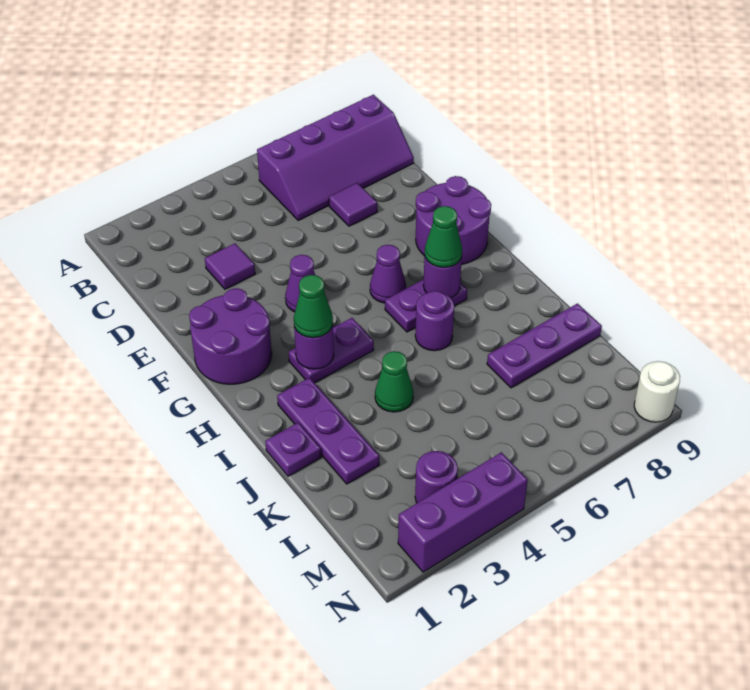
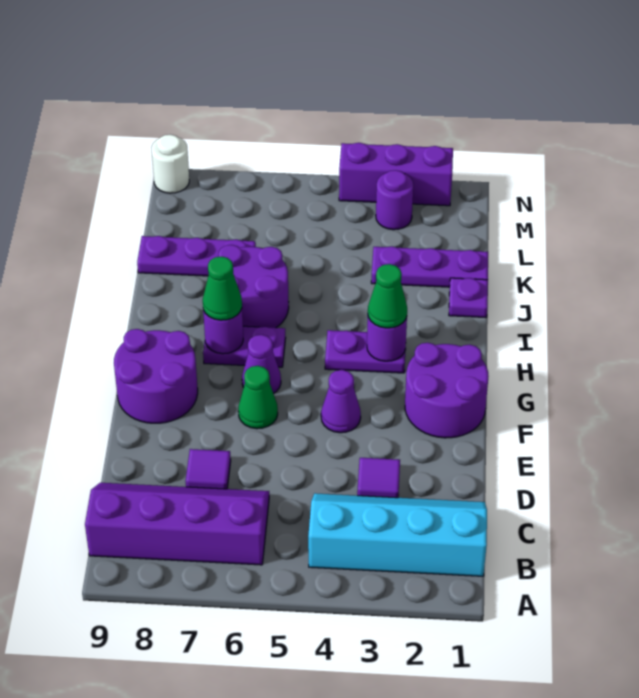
none -> cyan slope B1:C4 level 1 top B
purple plate I2:K2 level 1 -> purple plate K1:K3 level 1
purple round brick I6 level 1 -> purple round brick I6:J7 level 1
green cone J4 level 1 -> green cone F6 level 1

